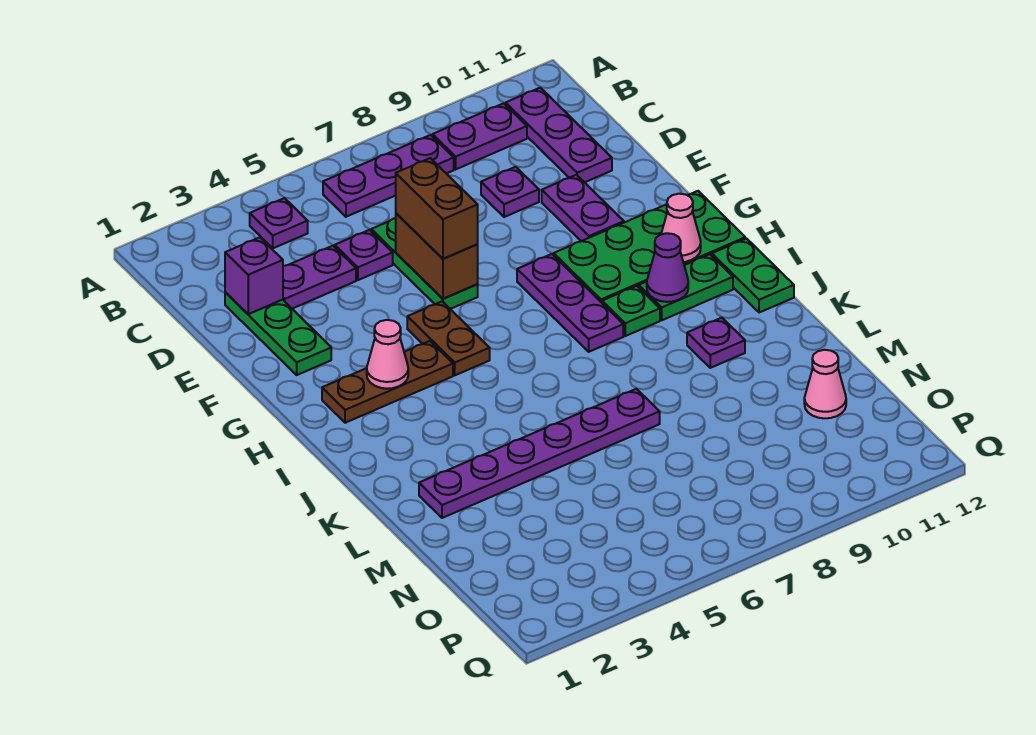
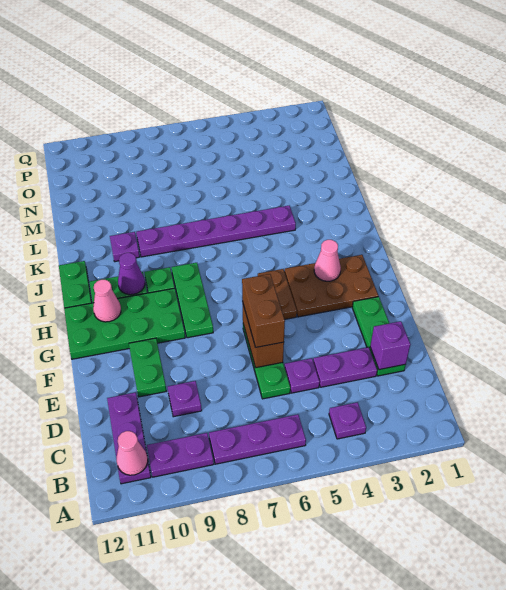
purple plate E10:F10 level 1 -> green plate E10:F10 level 1
purple plate G8:I8 level 1 -> green plate G8:I8 level 1
brown plate H2:H4 level 1 -> brown plate G2:H4 level 1
purple plate L2:L7 level 1 -> purple plate K4:K9 level 1
pink cone N11 level 1 -> pink cone B11 level 2

